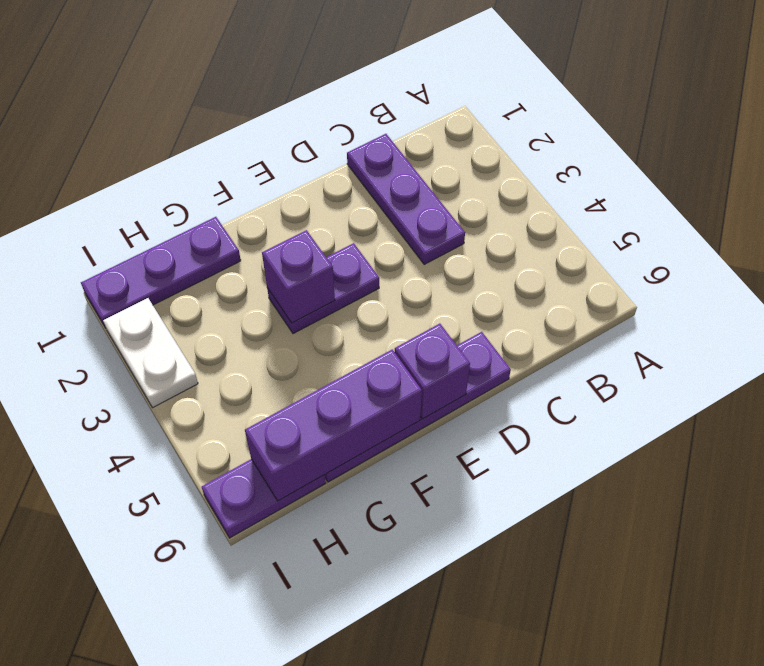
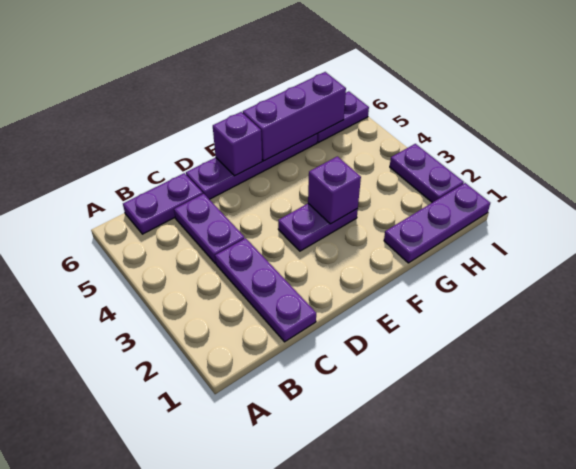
none -> purple plate B6:C6 level 1
none -> purple plate C4:C5 level 1
white plate I2:I3 level 1 -> purple plate I2:I3 level 1

